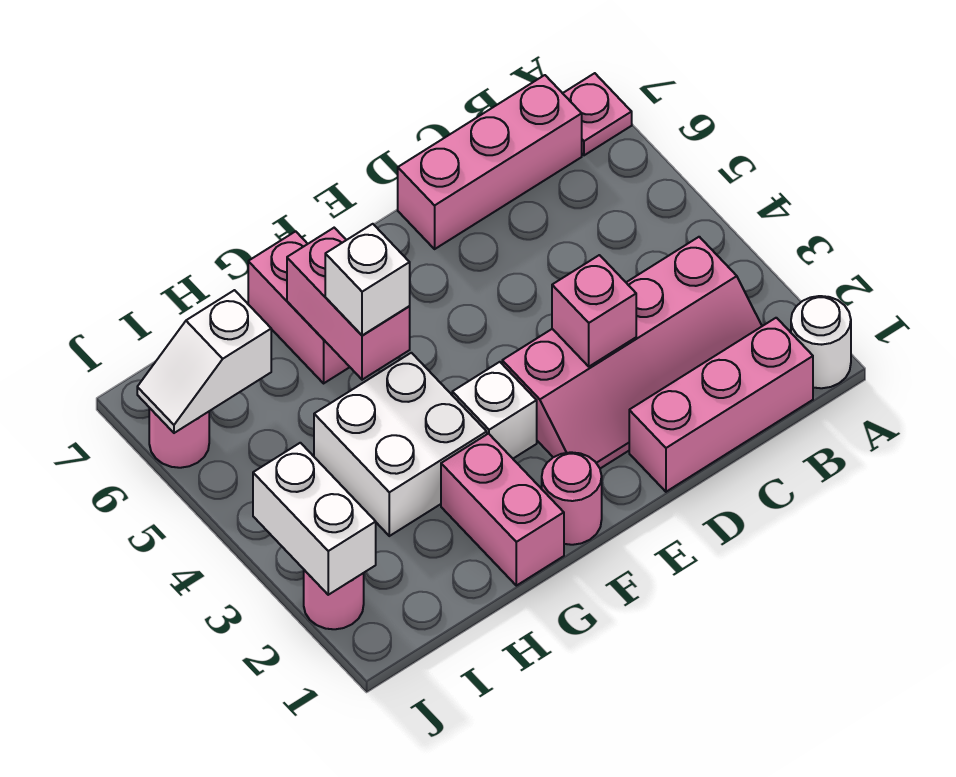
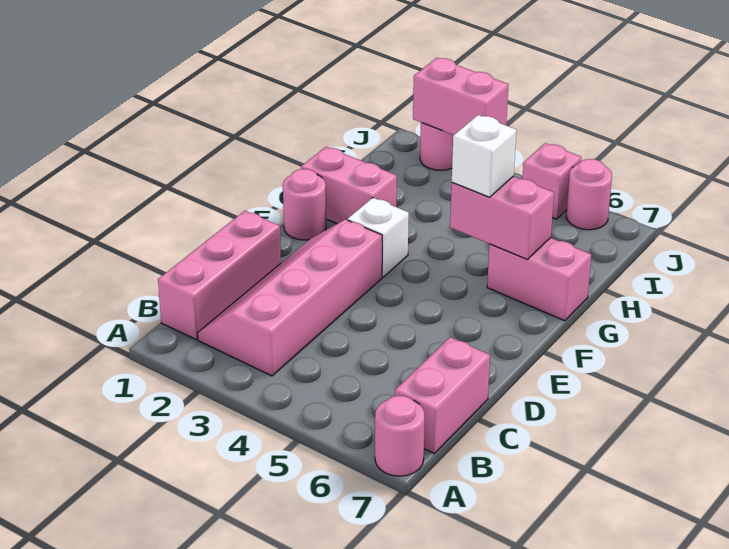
white round brick A1 level 1 -> none
pink plate A7 level 1 -> pink round brick A7 level 1
pink brick B7:D7 level 1 -> pink brick B7:C7 level 1
pink brick D3 level 2 -> pink brick J5 level 1
white brick G3:H4 level 1 -> none
white slope I6:J6 level 2 top I -> none
white brick J2:J3 level 2 -> pink brick J2:J3 level 2

